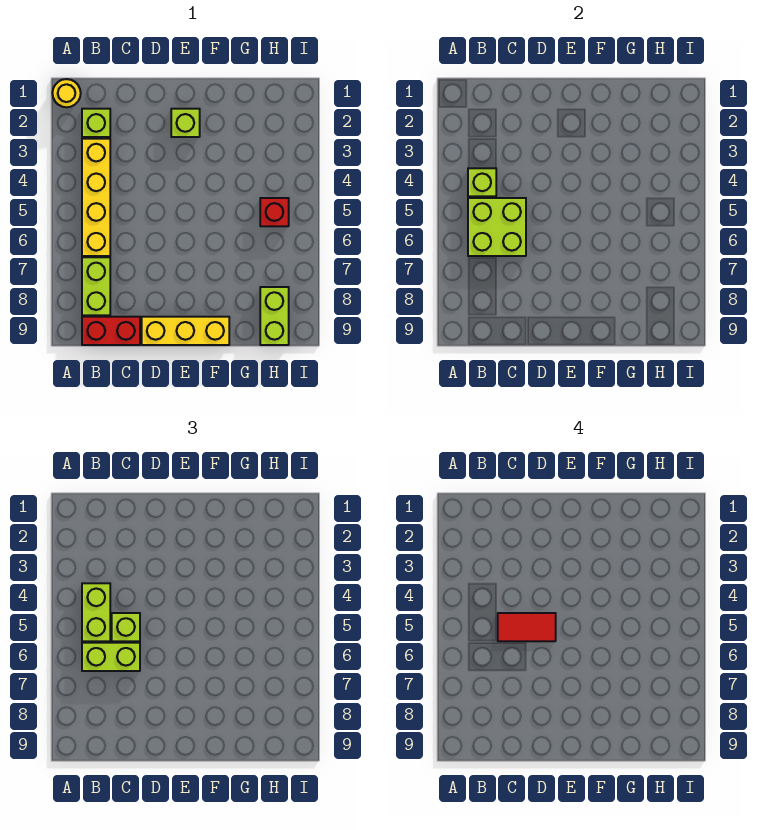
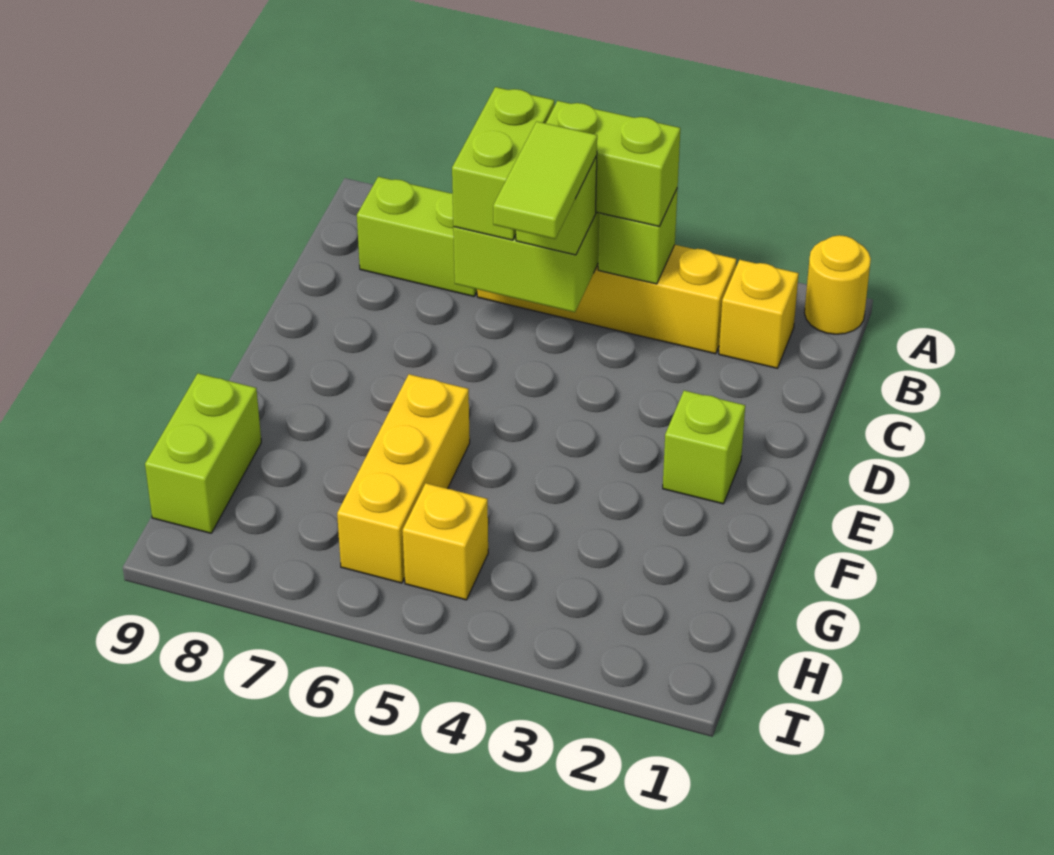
lime brick B2 level 1 -> yellow brick B2 level 1
red brick B9:C9 level 1 -> none
red tile C5:D5 level 4 -> lime tile C5:D5 level 4
yellow brick D9:F9 level 1 -> yellow brick F6:H6 level 1
red brick H5 level 1 -> yellow brick H5 level 1
lime brick H8:H9 level 1 -> lime brick G9:H9 level 1

